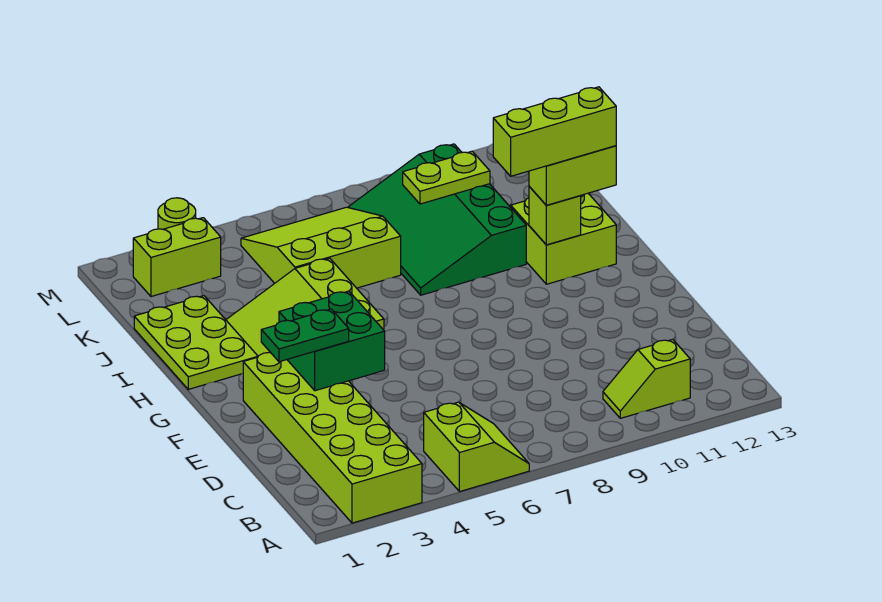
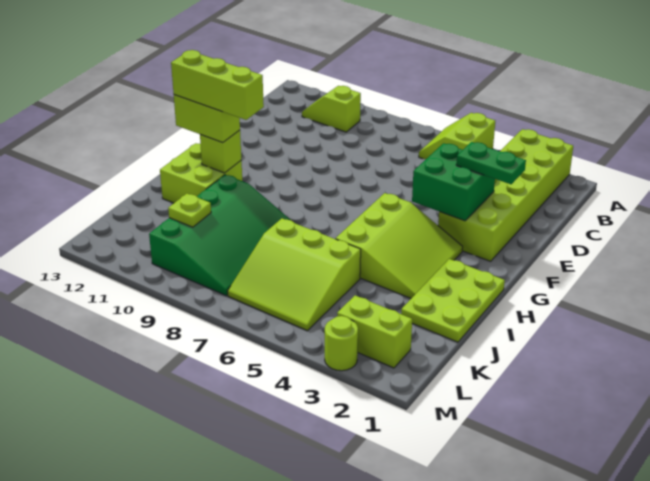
lime slope B10:B11 level 1 top 11 -> lime slope B10:B11 level 1 top 10
lime plate K9:K10 level 2 -> lime plate K10 level 2

